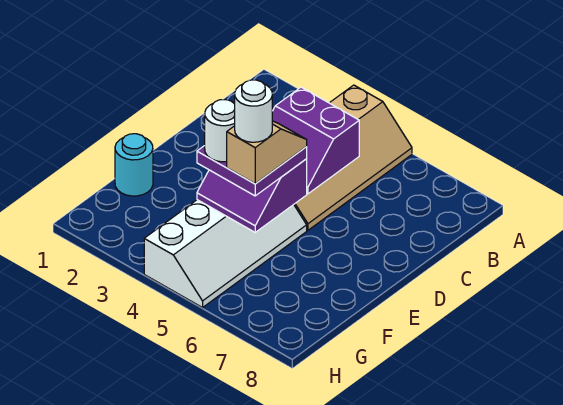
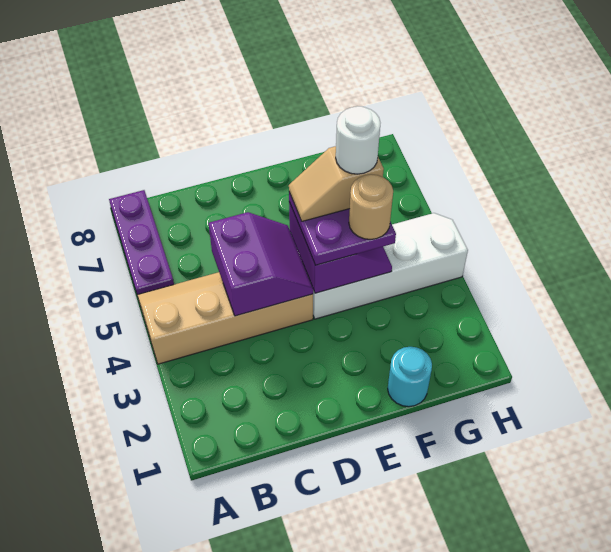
none -> purple plate A6:A8 level 1
white round brick F4 level 4 -> tan round brick F4 level 4

